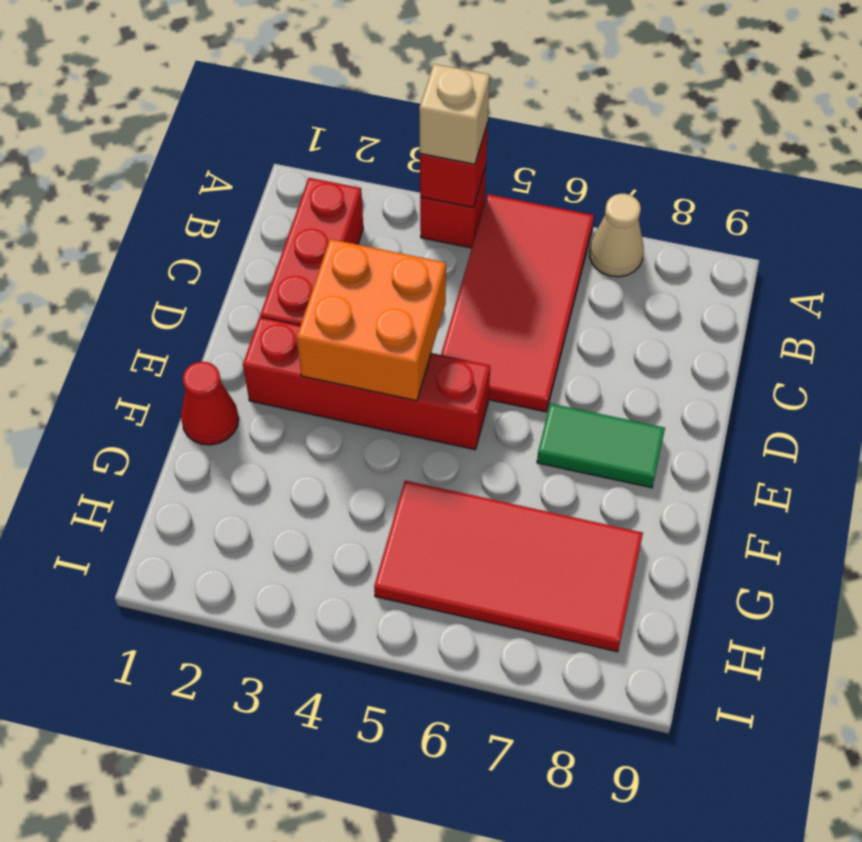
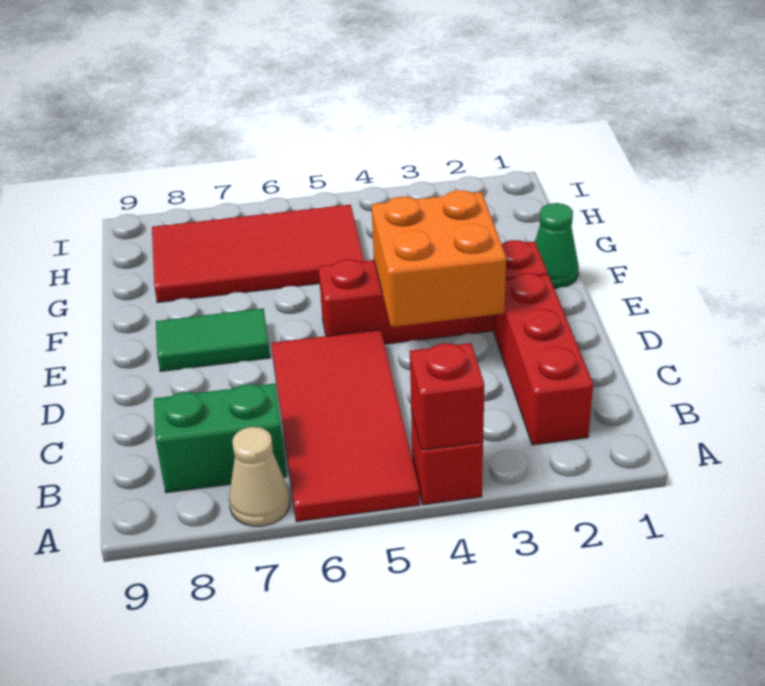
tan brick A4 level 3 -> none
none -> green brick B7:B8 level 1
red cone F1 level 1 -> green cone F1 level 1

